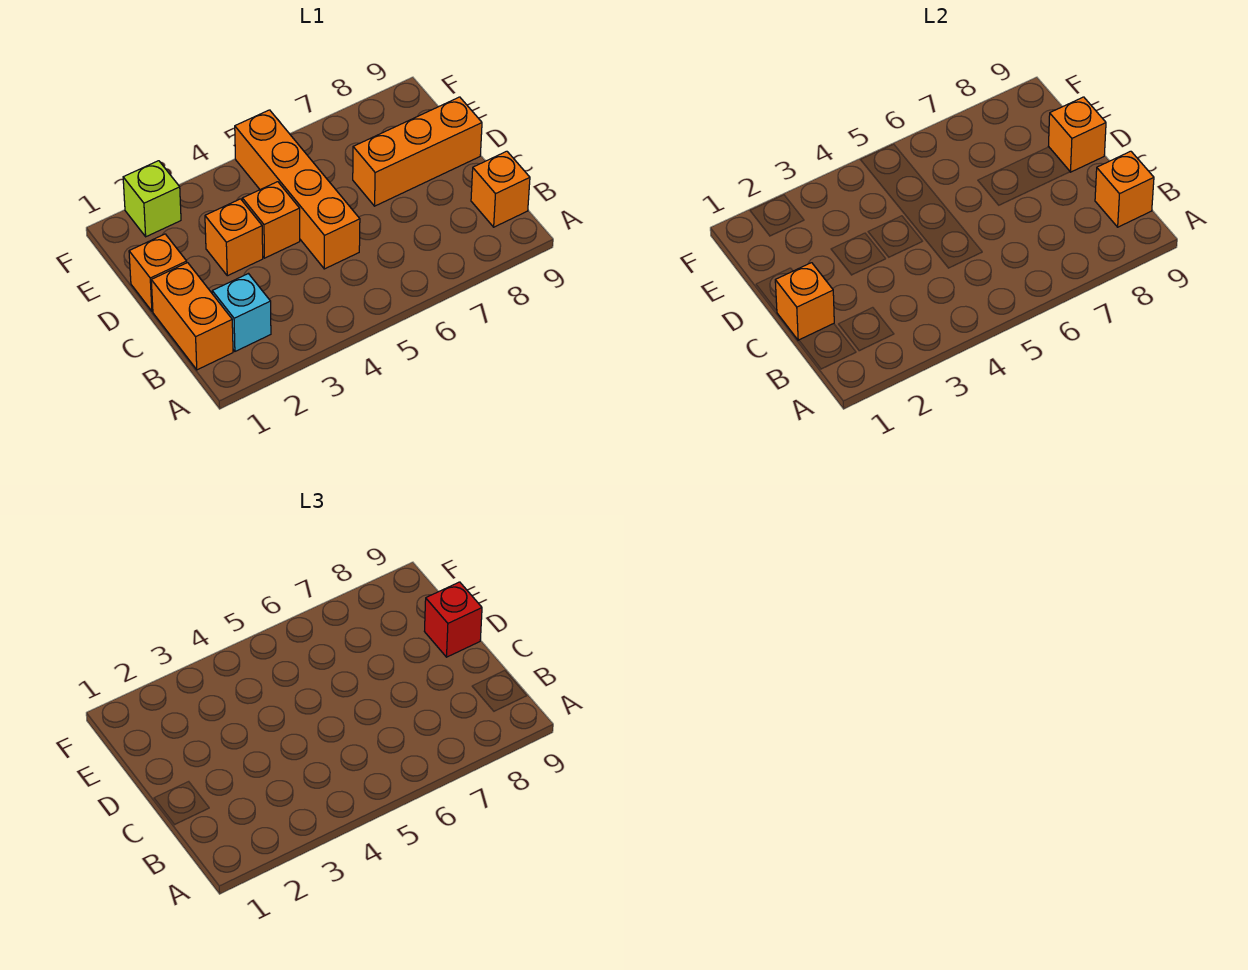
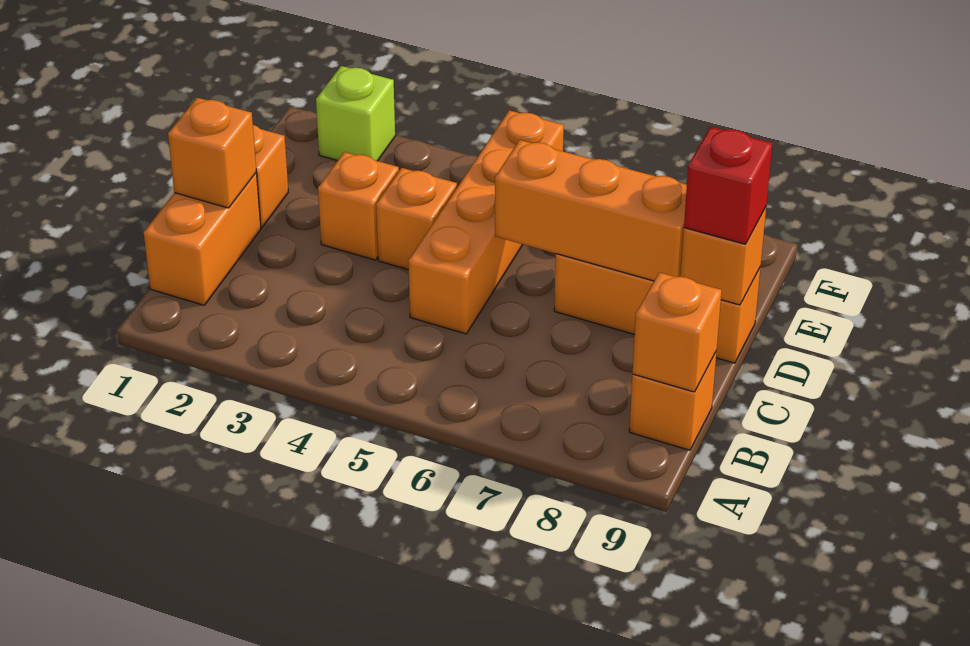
cyan brick B2 level 1 -> none
none -> orange brick D6:D8 level 2

